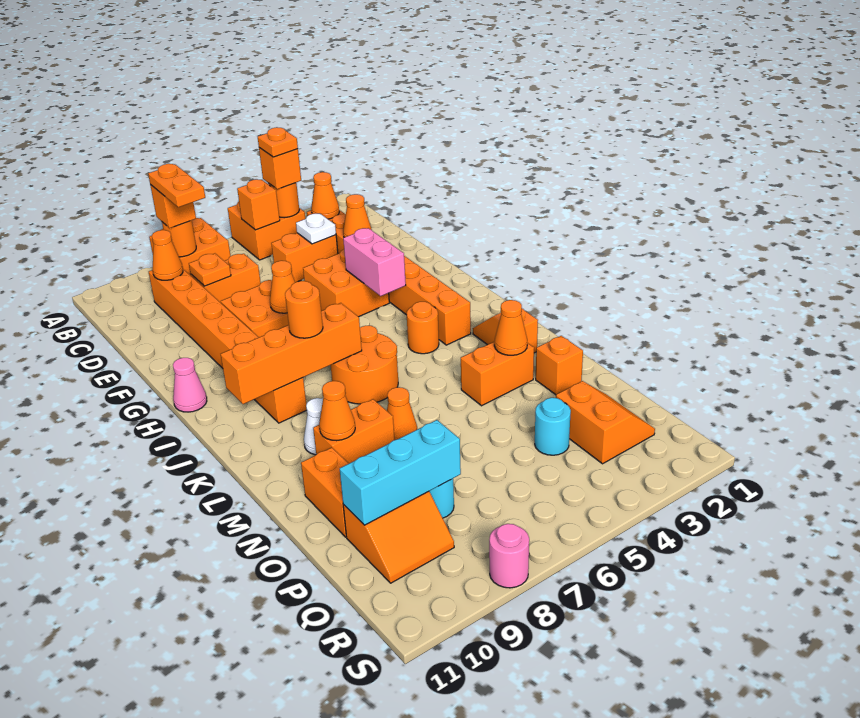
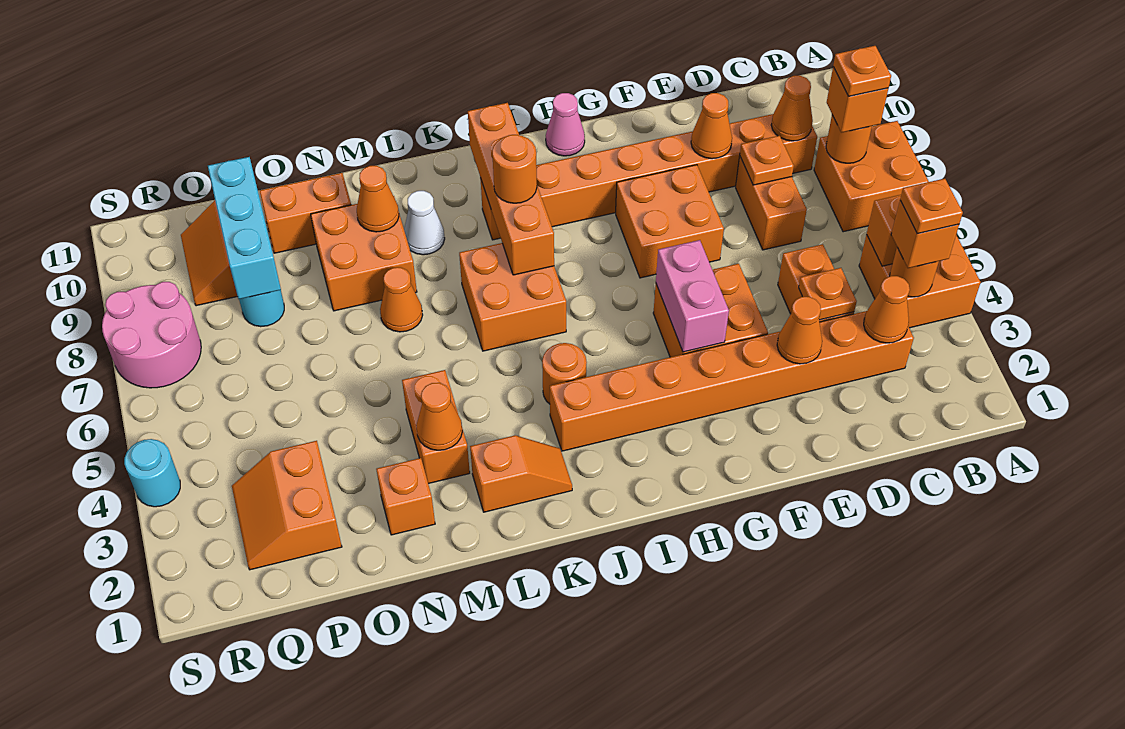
orange plate B8:C8 level 4 -> orange plate B8 level 4
white plate D4 level 2 -> orange plate D4 level 2
pink brick G4:H4 level 2 -> pink brick G4:G5 level 2
orange cone G7 level 2 -> orange cone E9 level 2
orange round brick J6:K7 level 1 -> orange brick J6:K7 level 1
orange brick M8:M9 level 1 -> orange brick M8:N9 level 1
orange slope P2:Q3 level 1 top 3 -> orange slope P2:Q3 level 1 top P
cyan round brick P4 level 1 -> cyan round brick S4 level 1
pink round brick S8 level 1 -> pink round brick R7:S8 level 1

